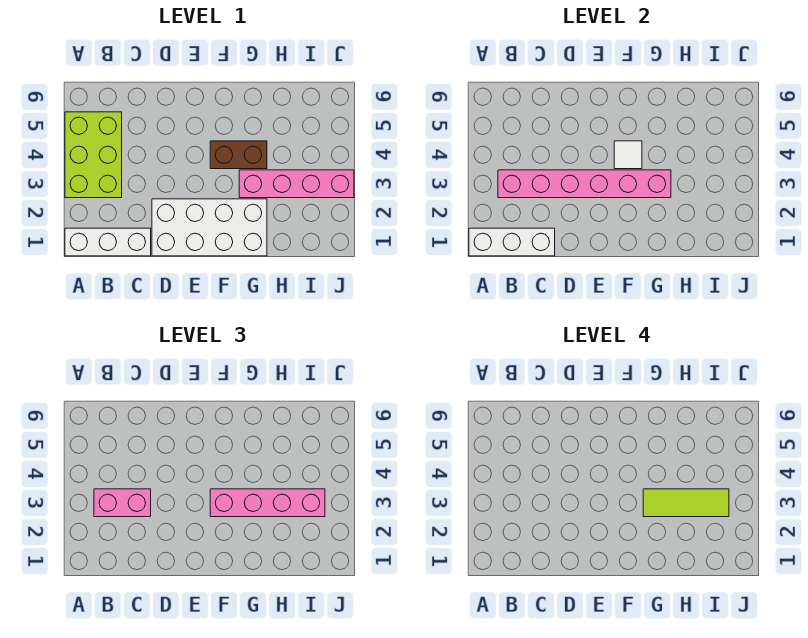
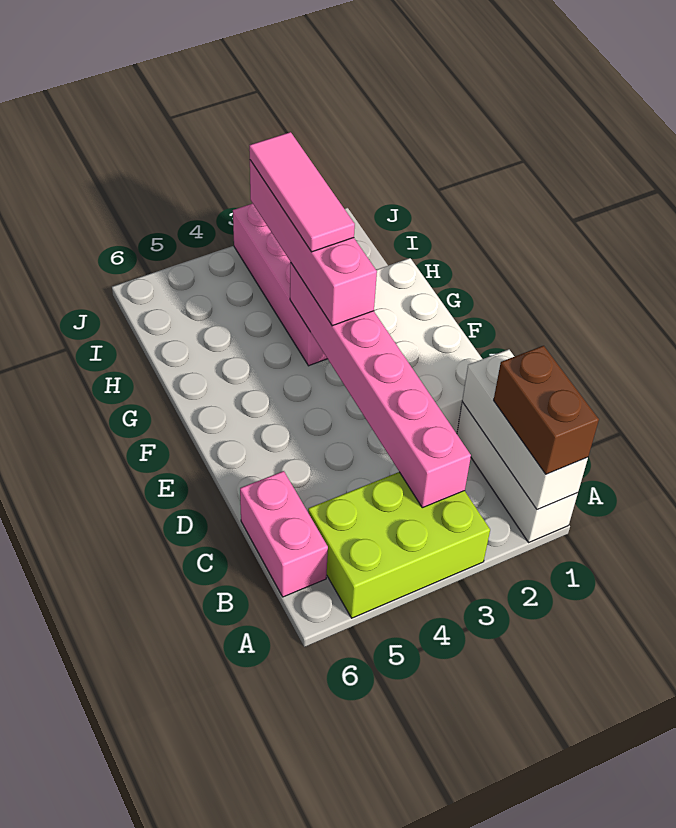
pink brick B3:C3 level 3 -> pink brick B6:C6 level 1
brown brick F4:G4 level 1 -> brown brick A1:B1 level 3
white tile F4 level 2 -> none
lime tile G3:I3 level 4 -> pink tile G3:I3 level 4

